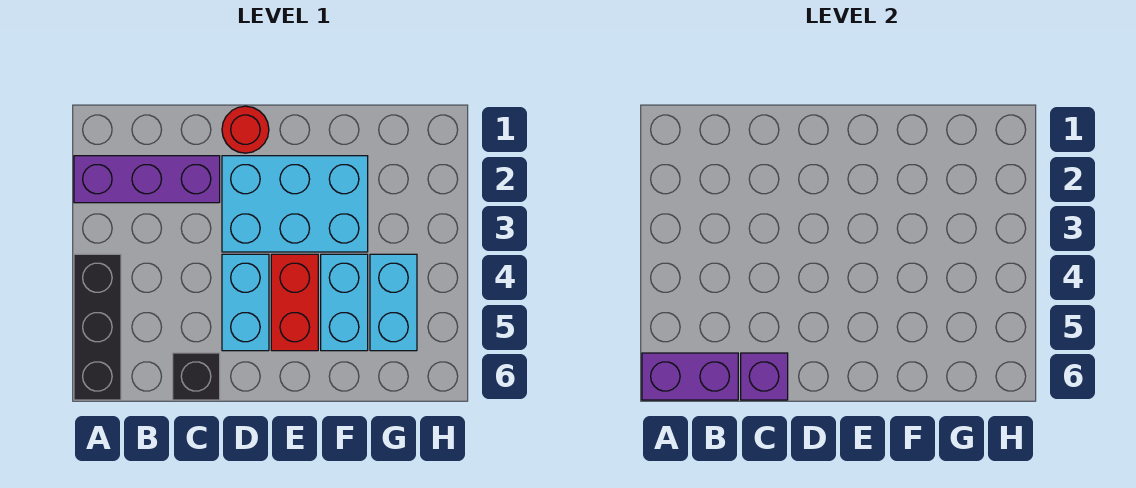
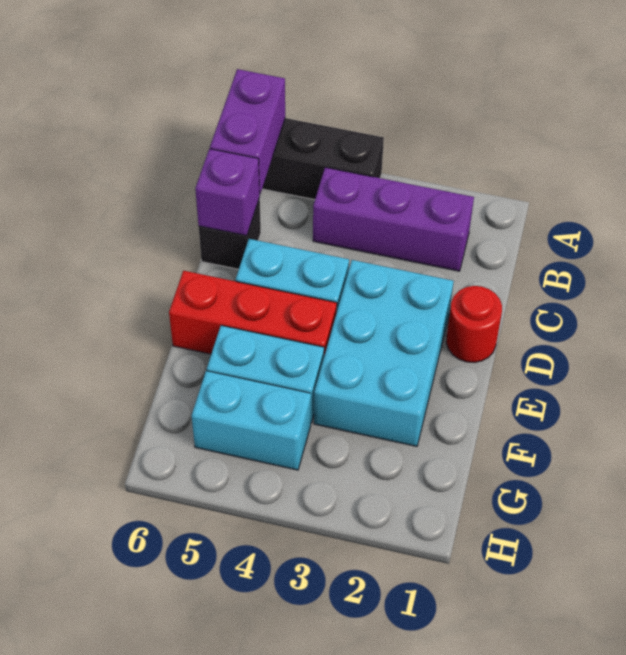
purple brick A2:C2 level 1 -> purple brick B2:B4 level 1
red brick E4:E5 level 1 -> red brick E4:E6 level 1

